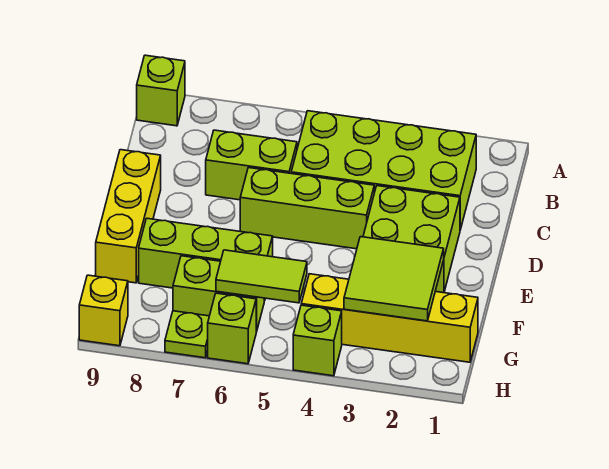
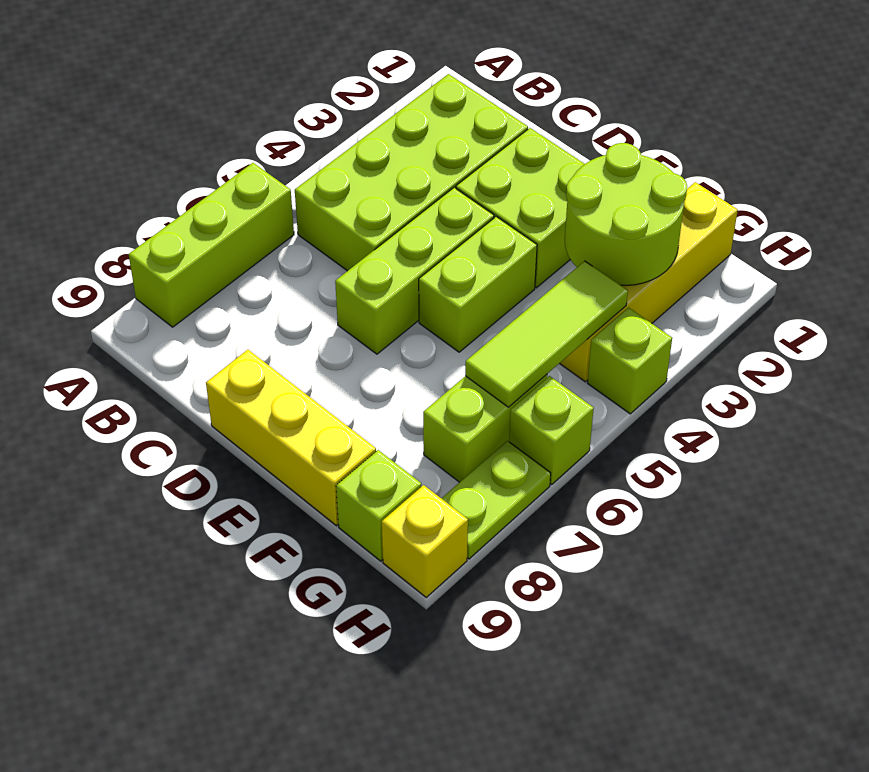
lime brick A9 level 1 -> lime brick G9 level 1
lime brick C6:C7 level 1 -> lime brick E4:E5 level 1
lime tile F2:G3 level 2 -> lime round brick F2:G3 level 2
lime brick F6:F8 level 1 -> lime brick A6:A8 level 1
lime tile G5:G6 level 2 -> lime tile G4:G6 level 2
lime plate H7 level 1 -> lime plate H7:H8 level 1

